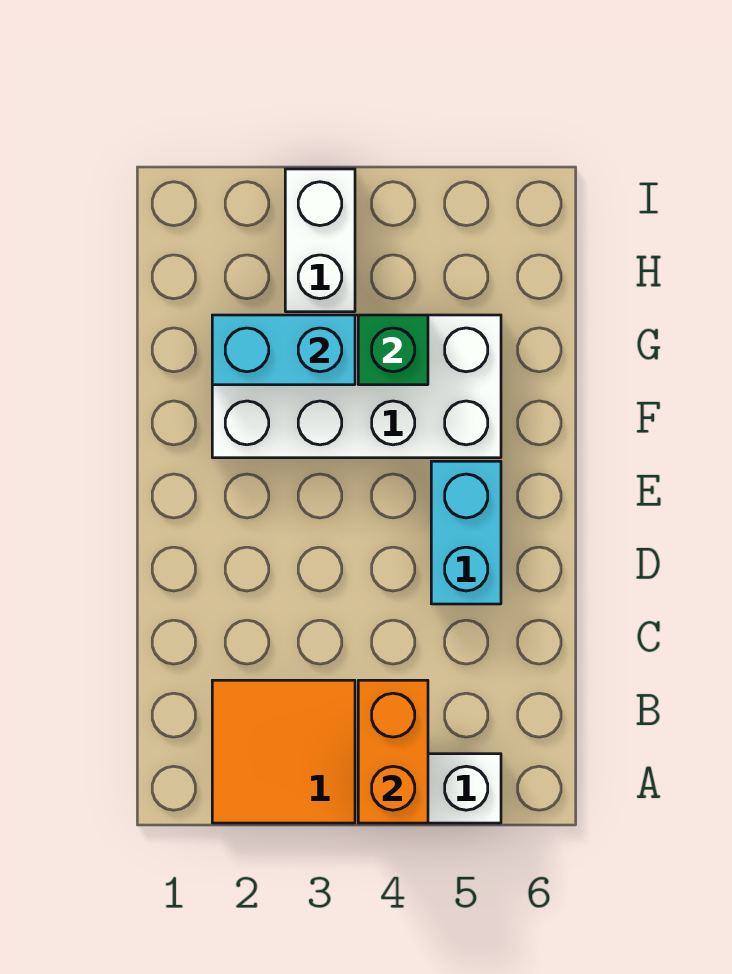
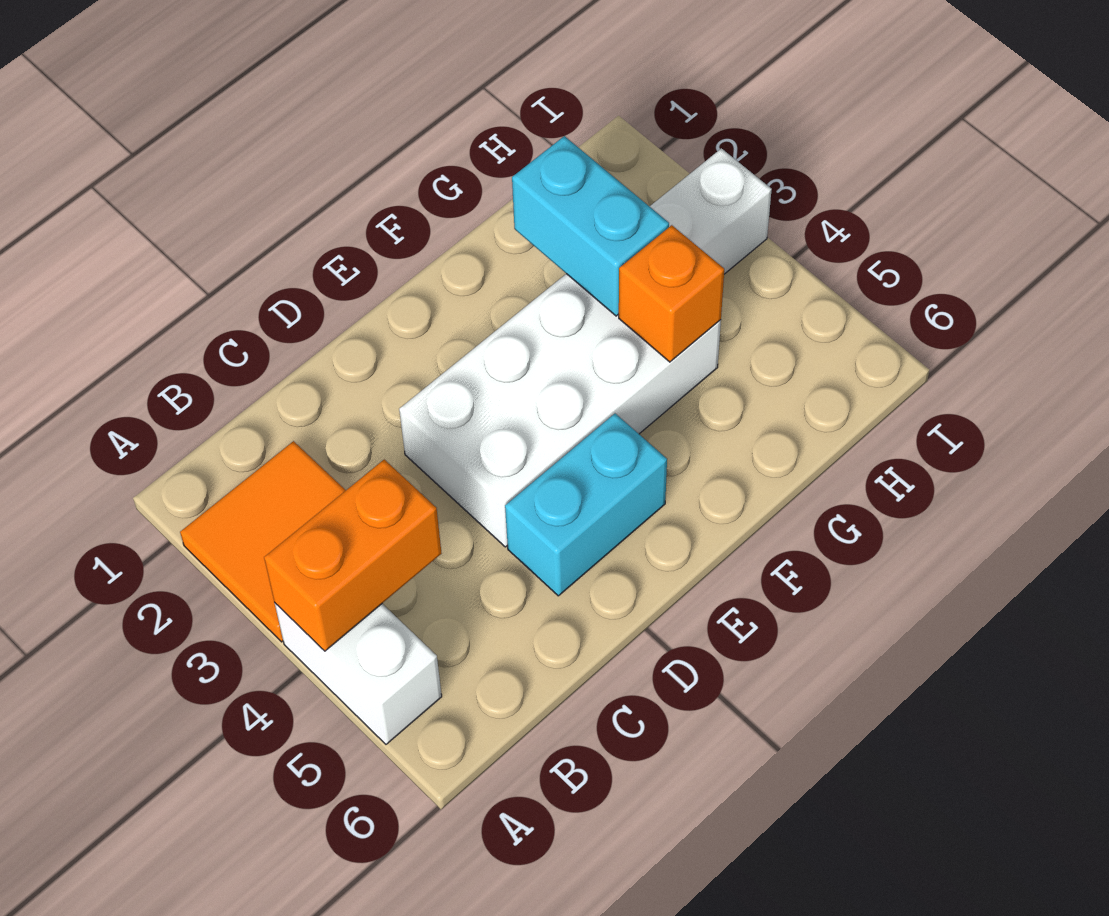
white brick F2:G5 level 1 -> white brick D3:G4 level 1
green brick G4 level 2 -> orange brick G4 level 2

